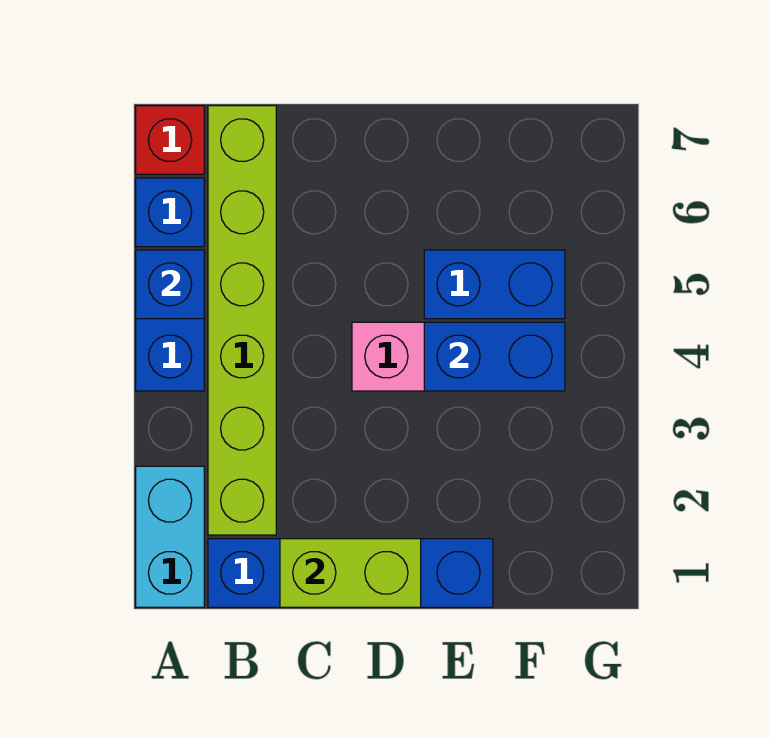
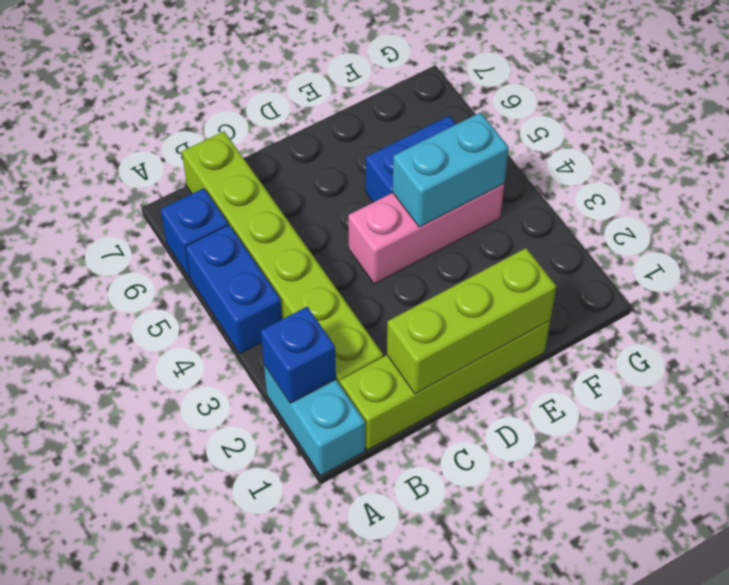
blue brick A5 level 2 -> blue brick A2 level 2
red brick A7 level 1 -> none
blue brick B1:E1 level 1 -> lime brick B1:E1 level 1
lime brick C1:D1 level 2 -> lime brick C1:E1 level 2
blue brick E4:F4 level 2 -> cyan brick E4:F4 level 2

